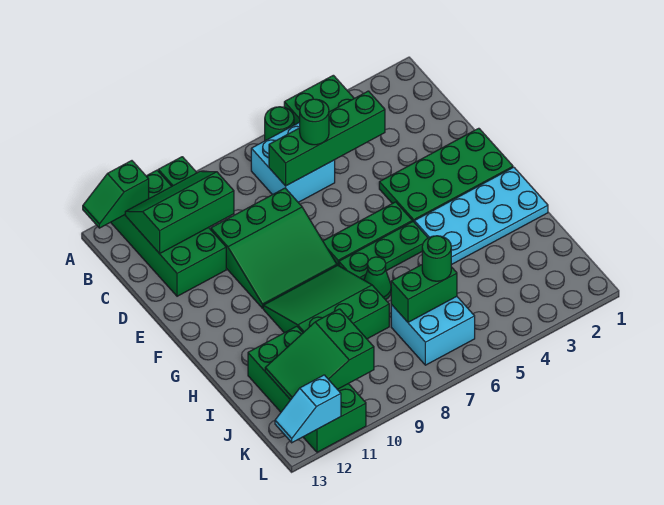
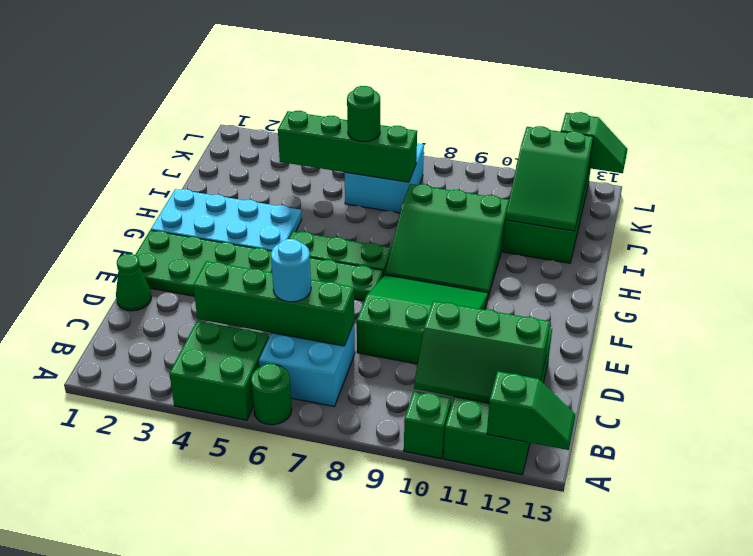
green round brick C6 level 3 -> cyan round brick C6 level 3
green cone H7 level 1 -> green cone D1 level 1
green brick J6:J7 level 2 -> green brick J4:J7 level 2
green slope J10:K12 level 2 top 10 -> green slope I11:K12 level 2 top K
cyan slope L12:L13 level 2 top 12 -> green slope L12:L13 level 2 top 12

